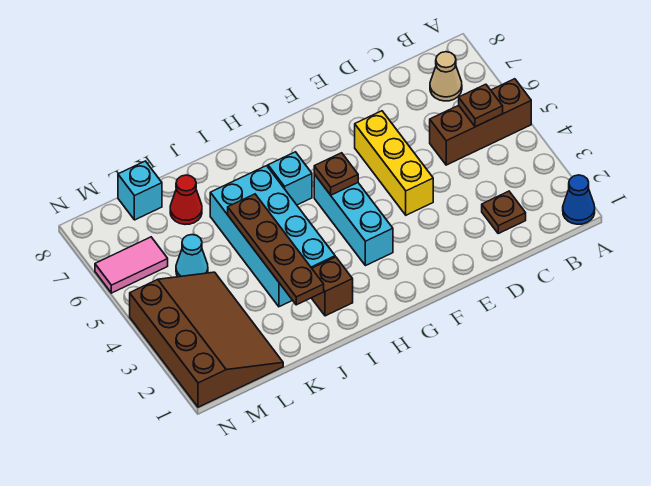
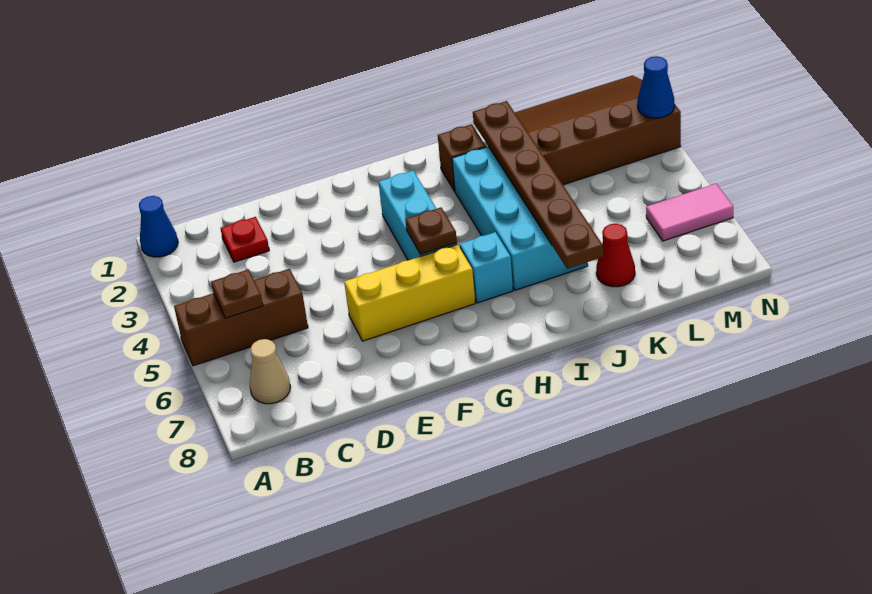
brown plate C2 level 1 -> red plate C2 level 1
yellow brick E4:E6 level 1 -> yellow brick E6:G6 level 1
brown plate J2:J5 level 2 -> brown plate J2:J7 level 2
brown slope L1:N4 level 1 top N -> brown slope K1:N3 level 1 top 3
cyan cone L5 level 1 -> none
cyan brick L8 level 1 -> none
none -> blue cone N3 level 2

